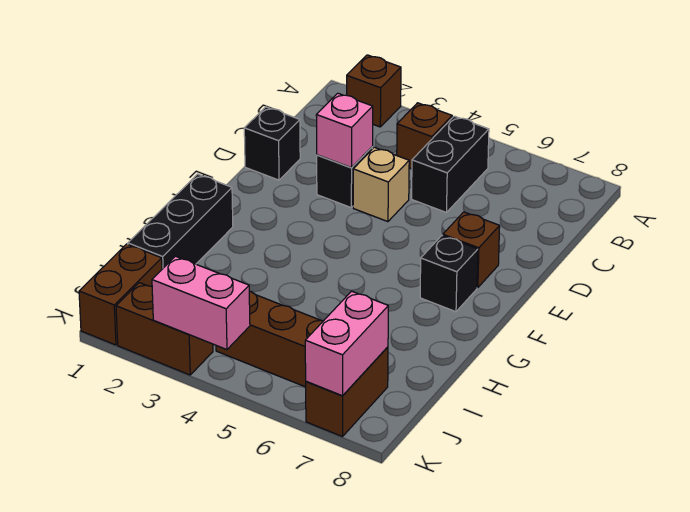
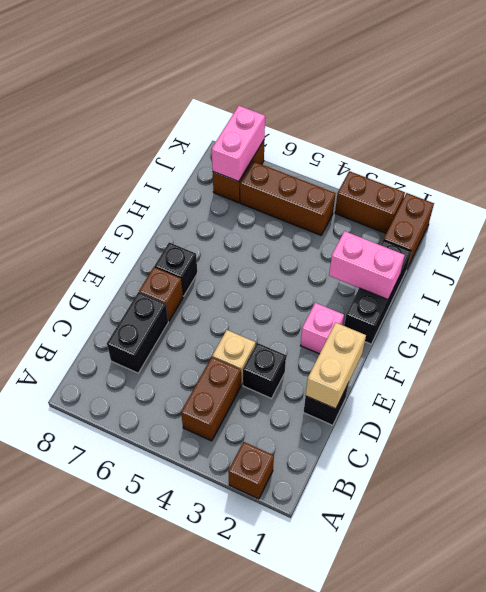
brown brick B4 level 1 -> brown brick B4:C4 level 1
black brick B5:C5 level 1 -> black brick C7:D7 level 1
none -> tan brick D1:E1 level 2
pink brick D3 level 2 -> pink brick F2 level 1
pink brick K3:K4 level 2 -> pink brick H1:H2 level 2

